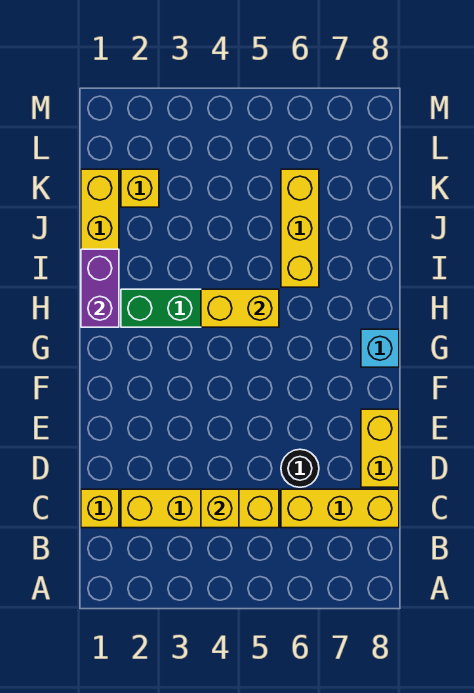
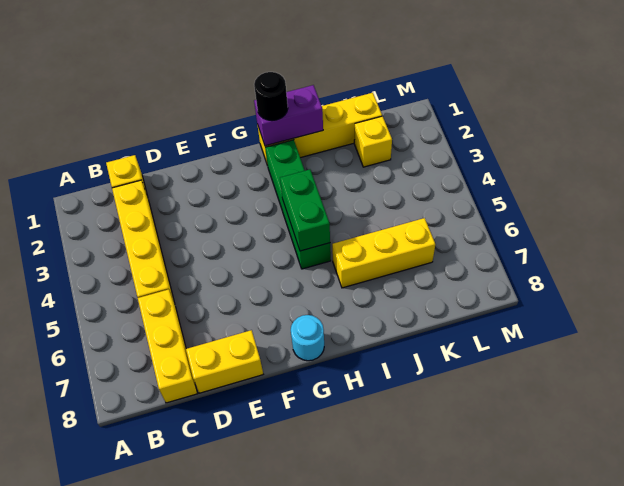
yellow brick C4 level 2 -> none
black round brick D6 level 1 -> black round brick H1 level 3
cyan brick G8 level 1 -> cyan round brick G8 level 1
yellow brick H4:H5 level 2 -> green brick H4:H5 level 2

